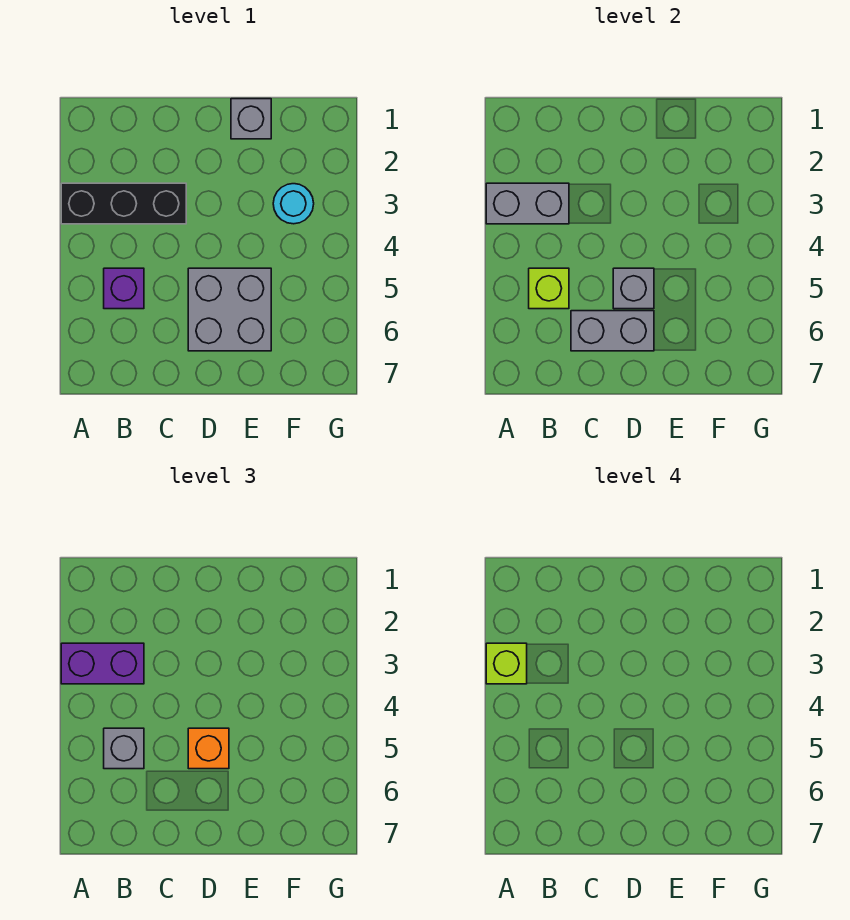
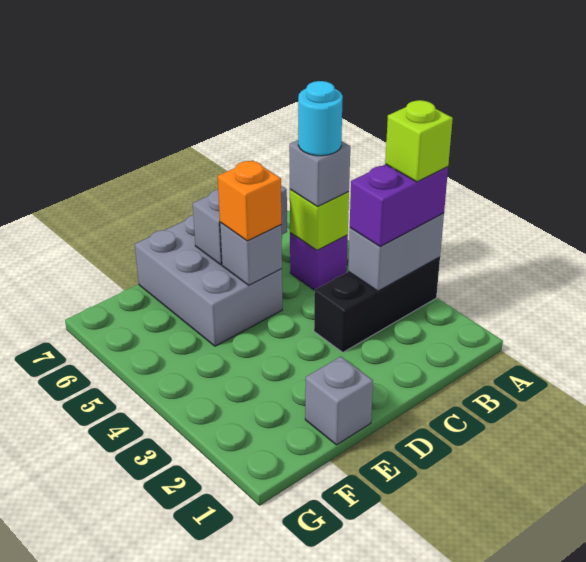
grey brick D5:E6 level 1 -> grey brick D5:E7 level 1
cyan round brick F3 level 1 -> cyan round brick B5 level 4

